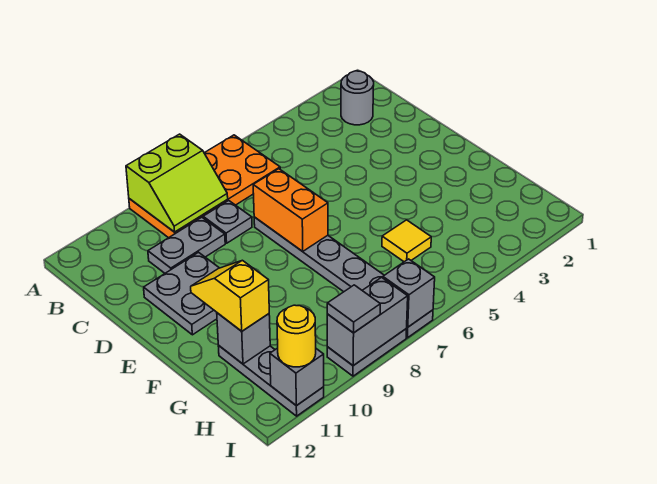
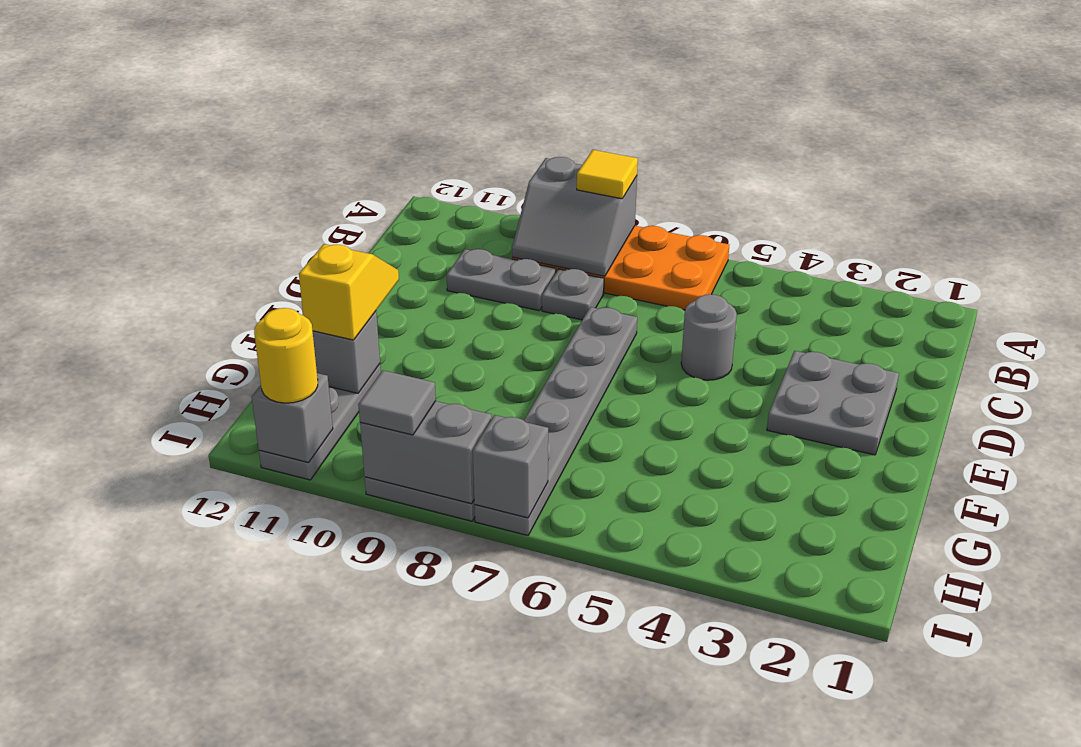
lime slope A8:B9 level 2 top A -> grey slope A8:B9 level 2 top A
grey round brick B2 level 1 -> grey round brick D5 level 1
orange brick D7:E7 level 2 -> none
grey plate D10:E11 level 1 -> grey plate D2:E3 level 1
yellow tile G5 level 1 -> yellow tile A8 level 3

